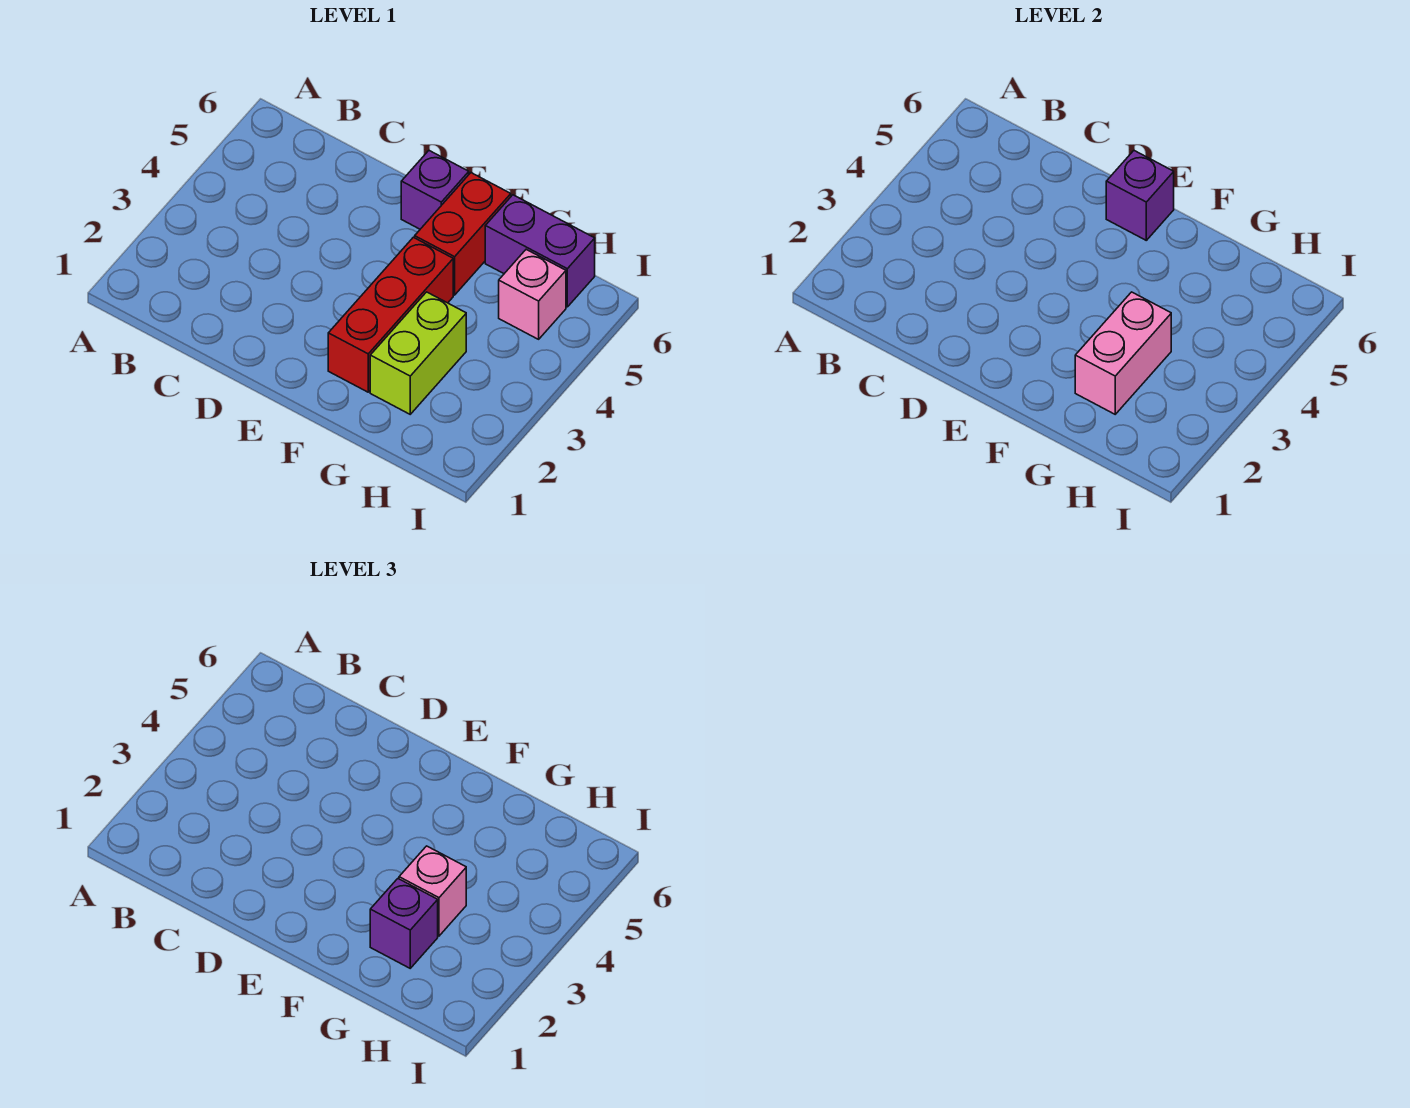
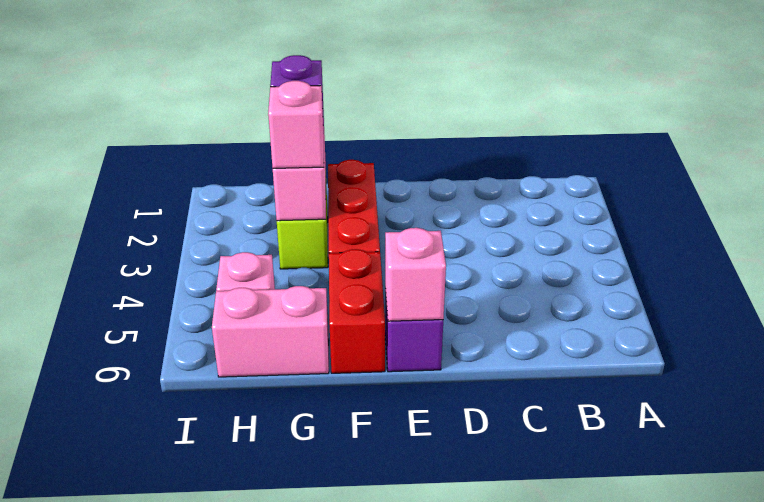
purple brick E6 level 2 -> pink brick E6 level 2
purple brick G6:H6 level 1 -> pink brick G6:H6 level 1

